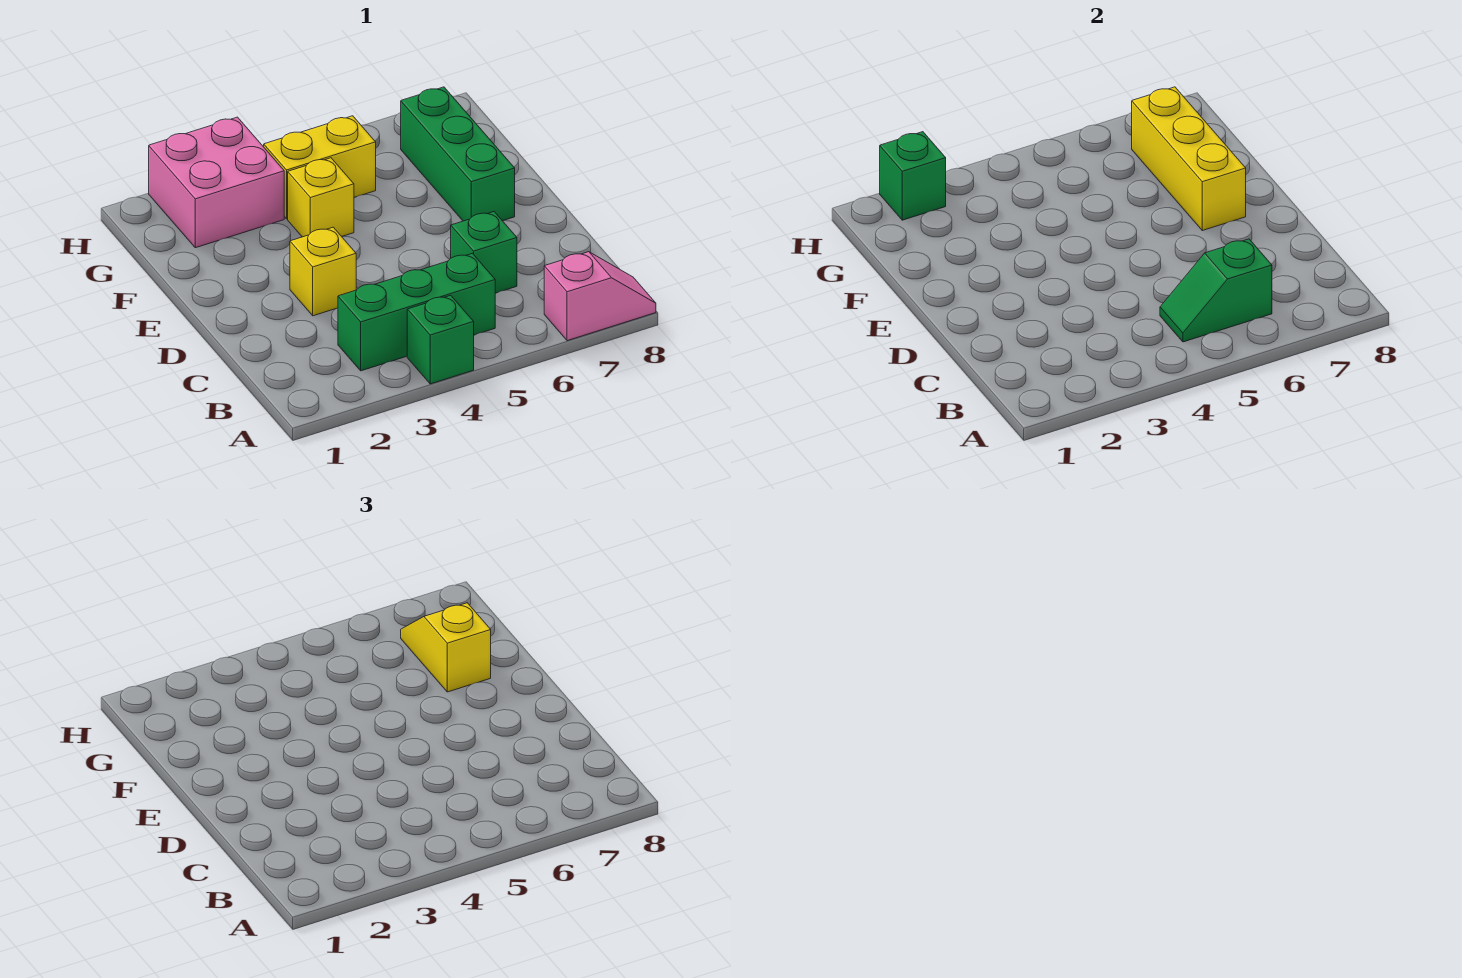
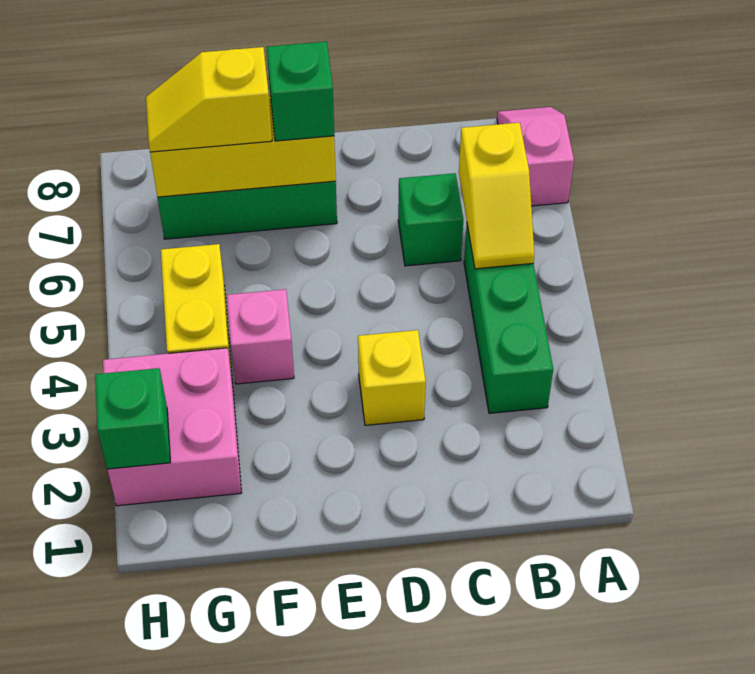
green brick A4 level 1 -> green brick E7 level 3
green slope B5:B6 level 2 top 6 -> yellow slope B5:B6 level 2 top 6
yellow brick F4 level 1 -> pink brick F4 level 1

